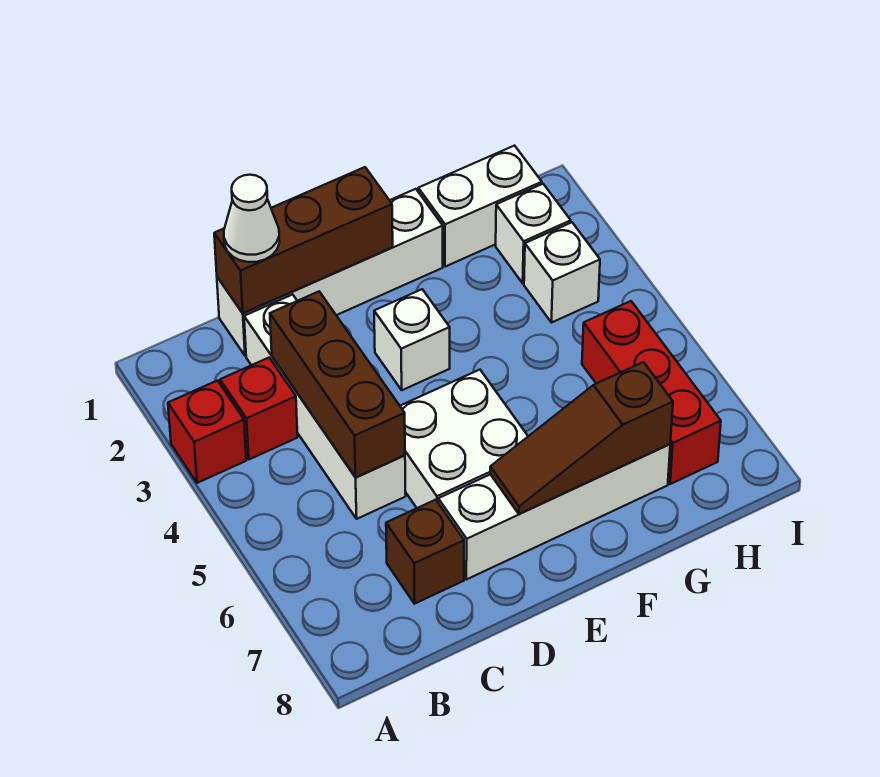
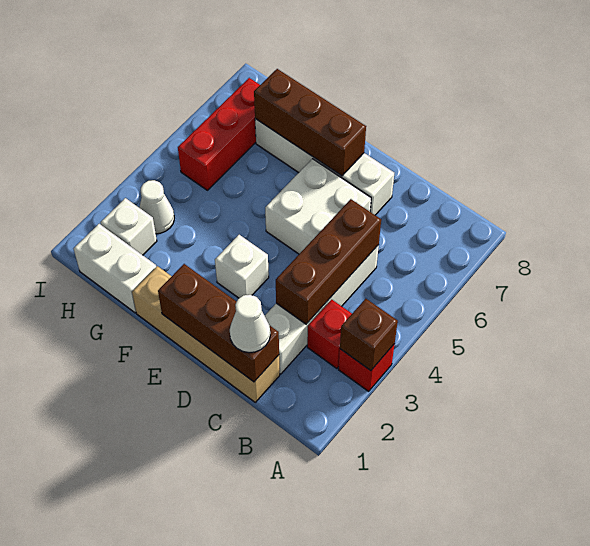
white brick C1:F1 level 1 -> tan brick C1:F1 level 1
brown brick C7 level 1 -> brown brick A3 level 2
brown slope E7:G7 level 2 top G -> brown brick E7:G7 level 2
white brick H3 level 1 -> white cone H3 level 1

